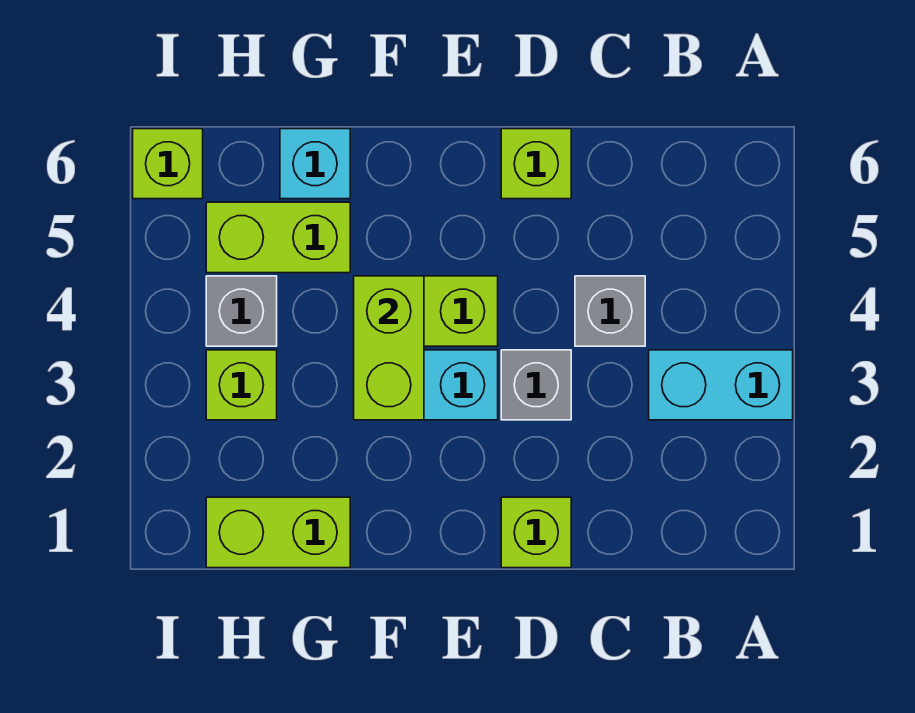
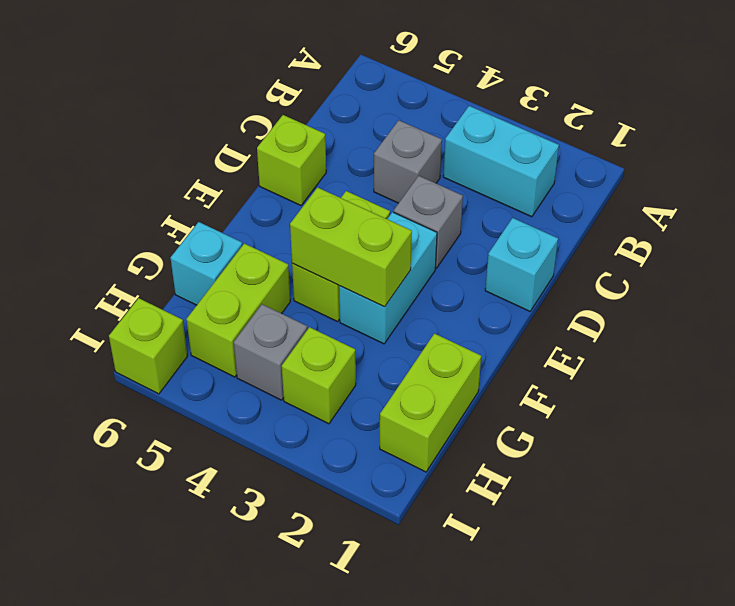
cyan brick A3:B3 level 1 -> cyan brick B2:B3 level 1
lime brick D1 level 1 -> cyan brick D1 level 1

